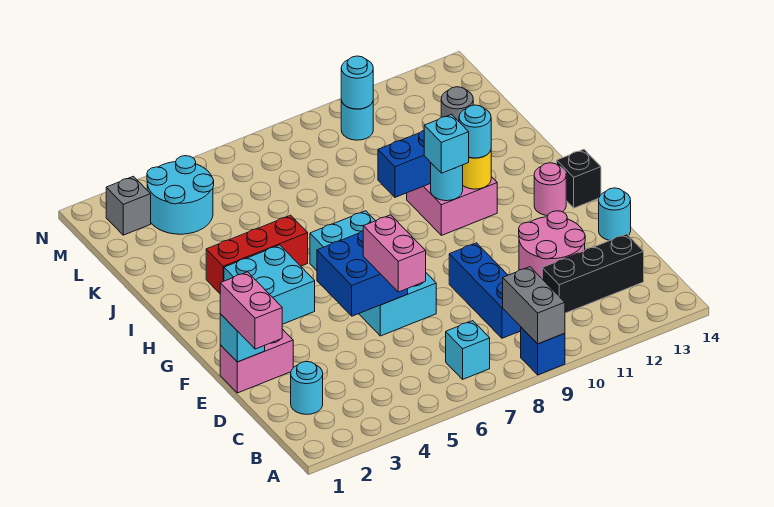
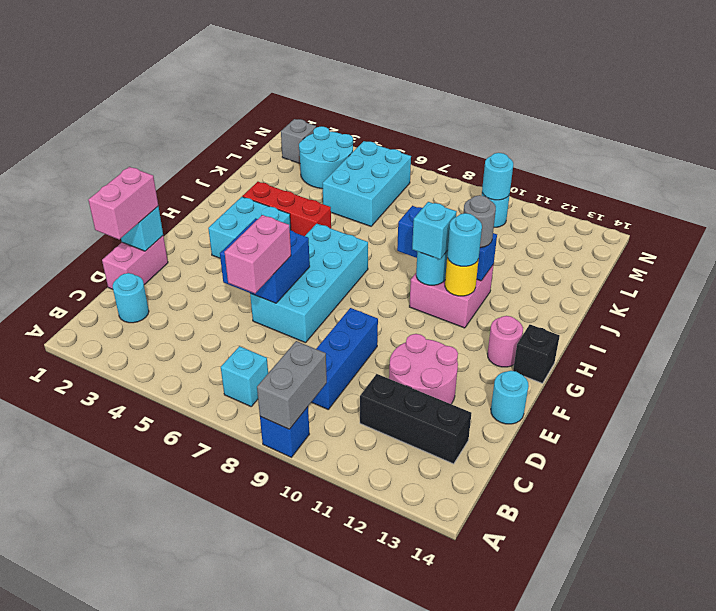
pink brick E1:E2 level 1 -> pink brick D1:E1 level 1
none -> cyan brick K5:M6 level 1

